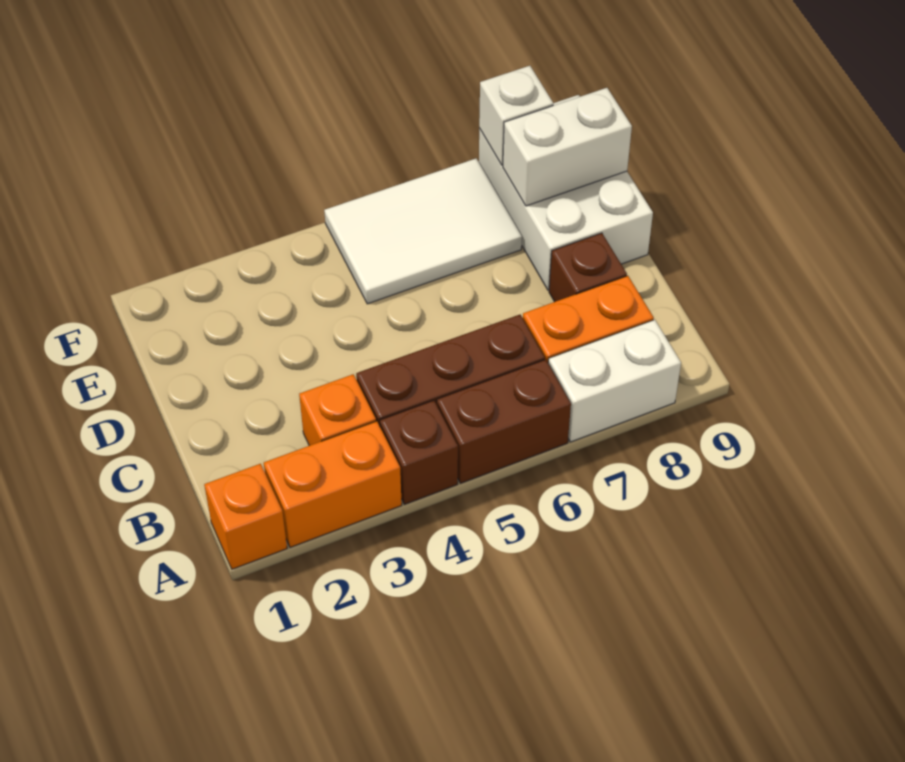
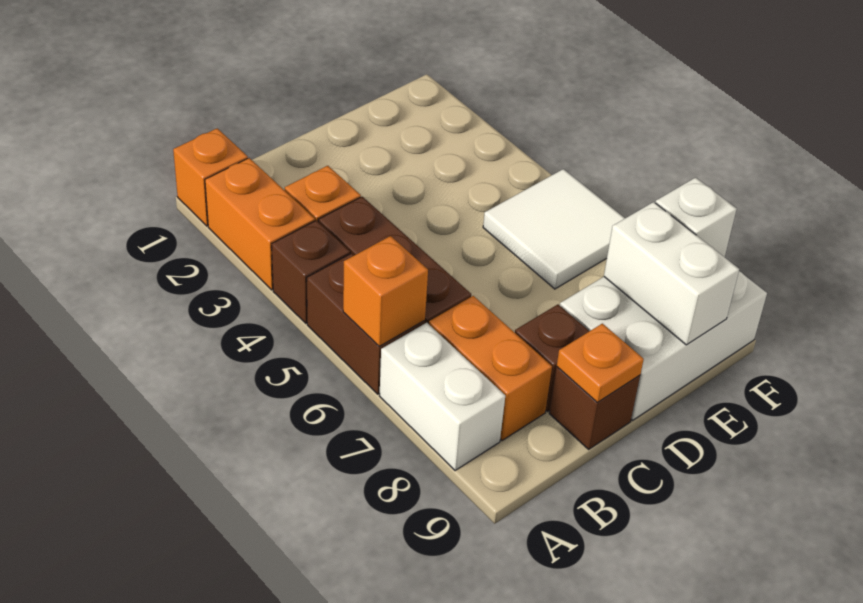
none -> orange brick A6 level 2
none -> brown brick C9 level 1
none -> orange plate C9 level 2
white tile E5:F7 level 1 -> white tile E5:F6 level 1

